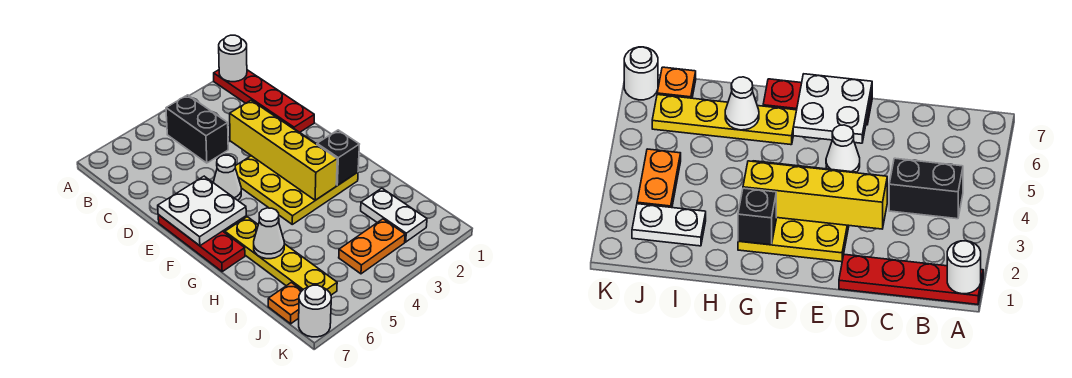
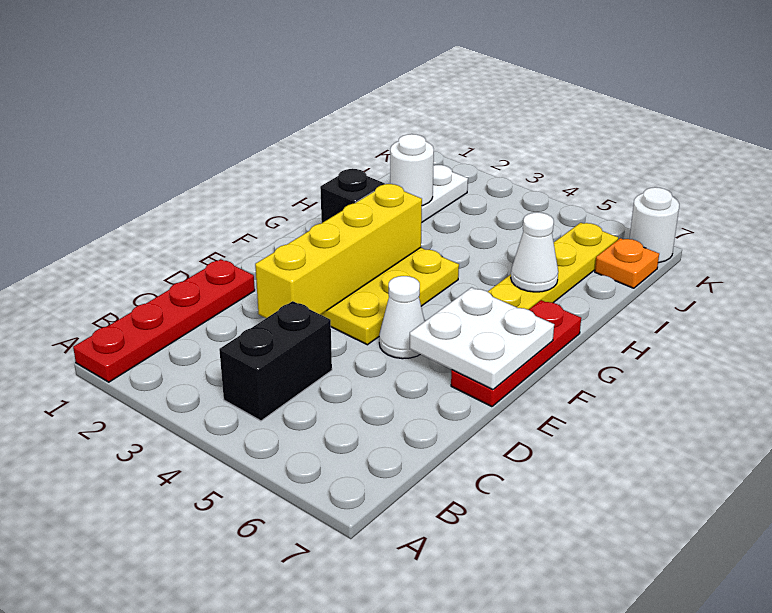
white round brick A1 level 2 -> white round brick I2 level 2
orange plate J3:J4 level 1 -> none

